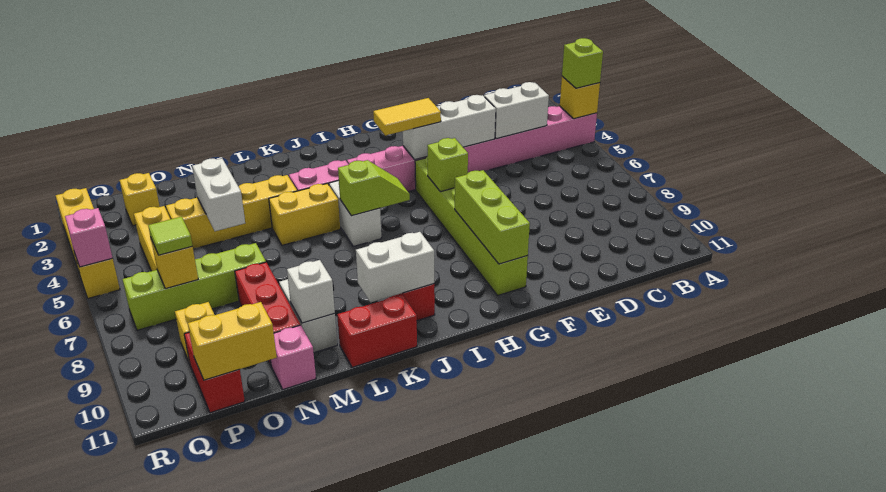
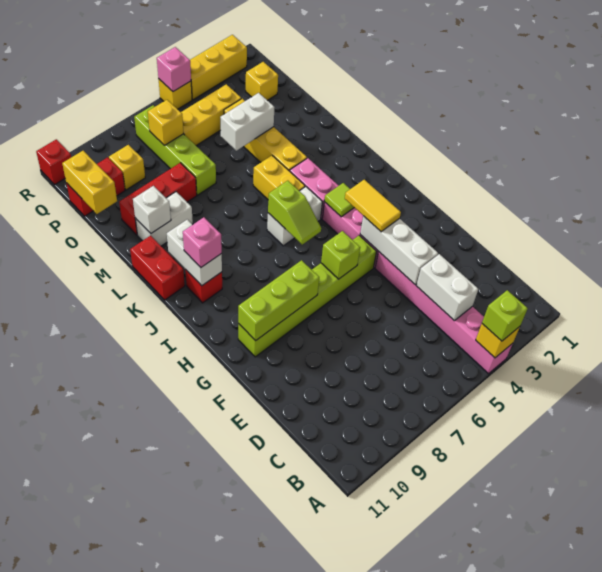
pink brick N11 level 1 -> pink brick J10 level 3
lime tile P7 level 3 -> lime tile I4 level 2
none -> red brick R11 level 1

